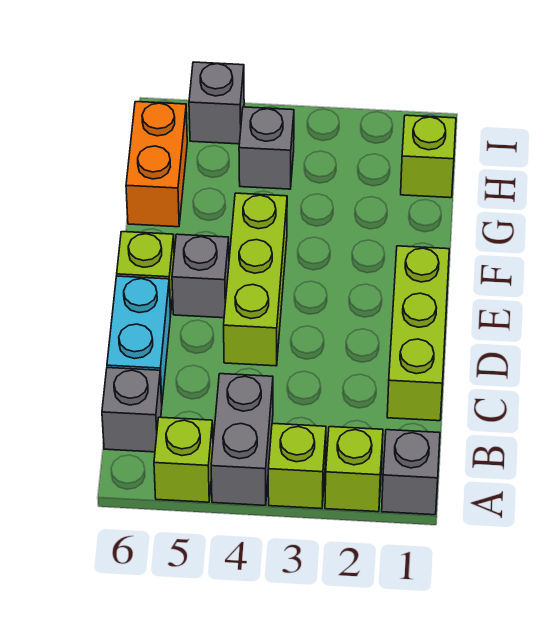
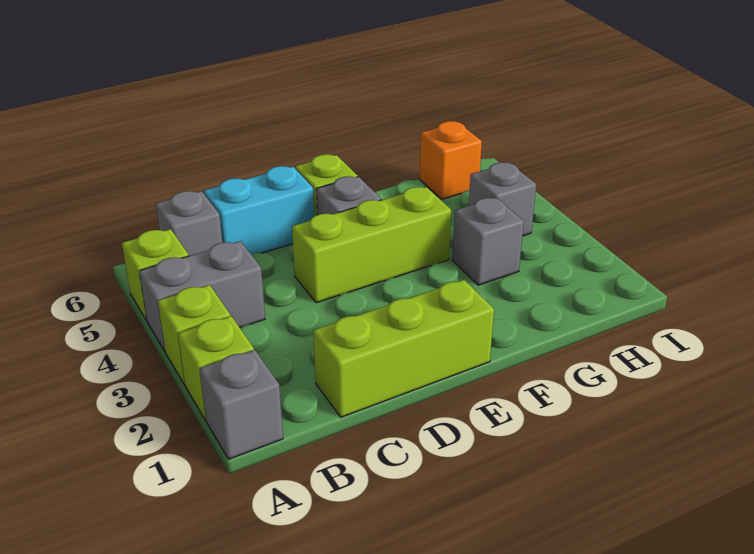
orange brick G6:H6 level 1 -> orange brick H6 level 1
lime brick H1 level 1 -> none
grey brick I5 level 1 -> grey brick G3 level 1

